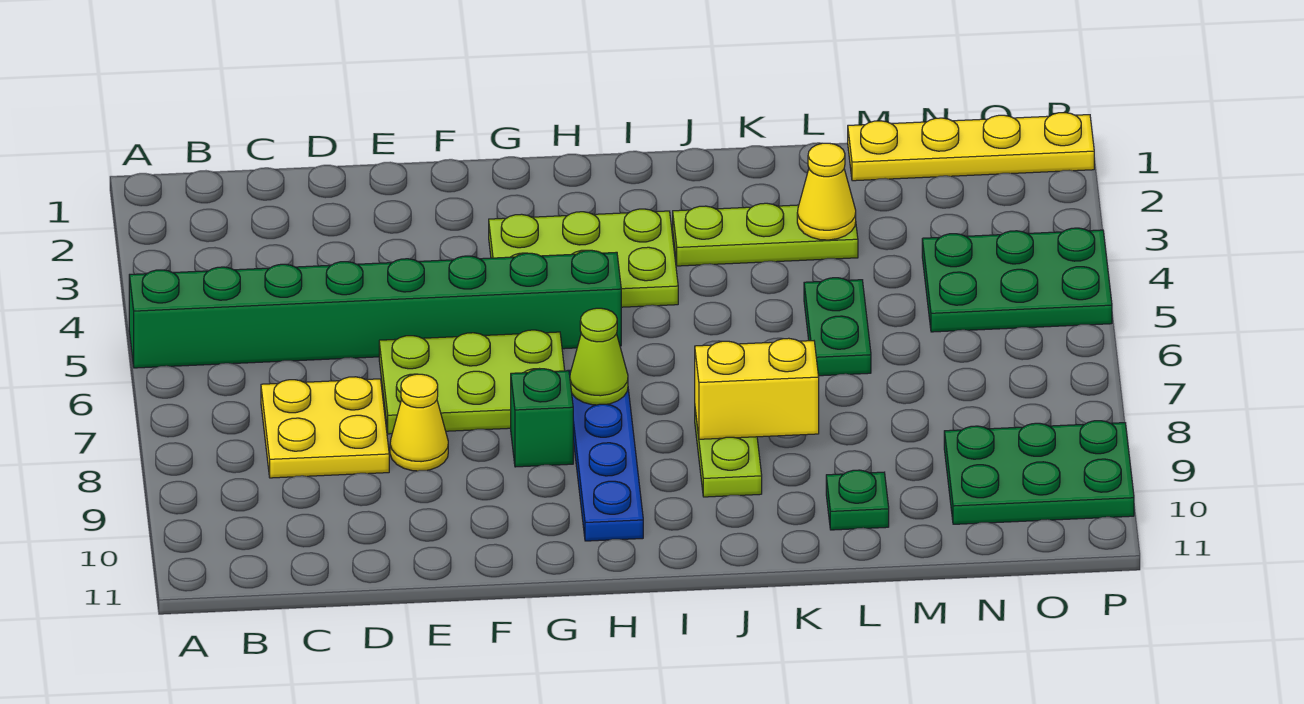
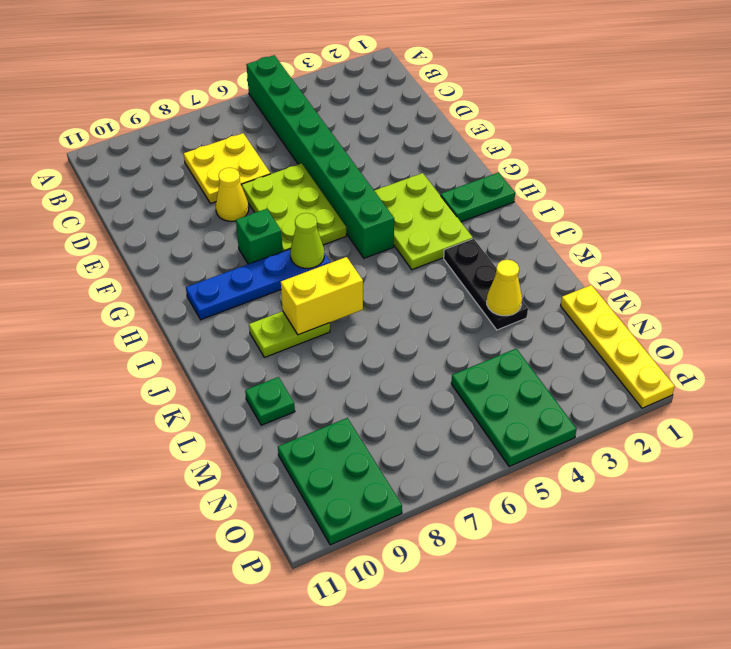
lime plate J3:L3 level 1 -> black plate J3:L3 level 1
yellow brick J8:K8 level 2 -> yellow brick J7:J8 level 2
green plate L5:L6 level 1 -> green plate H1:H2 level 1

